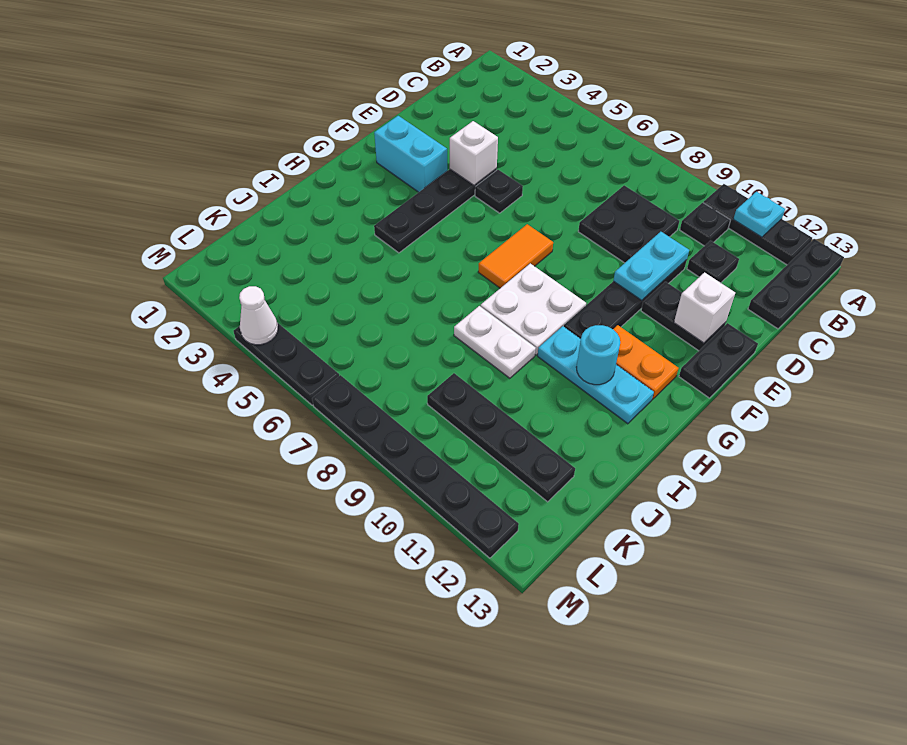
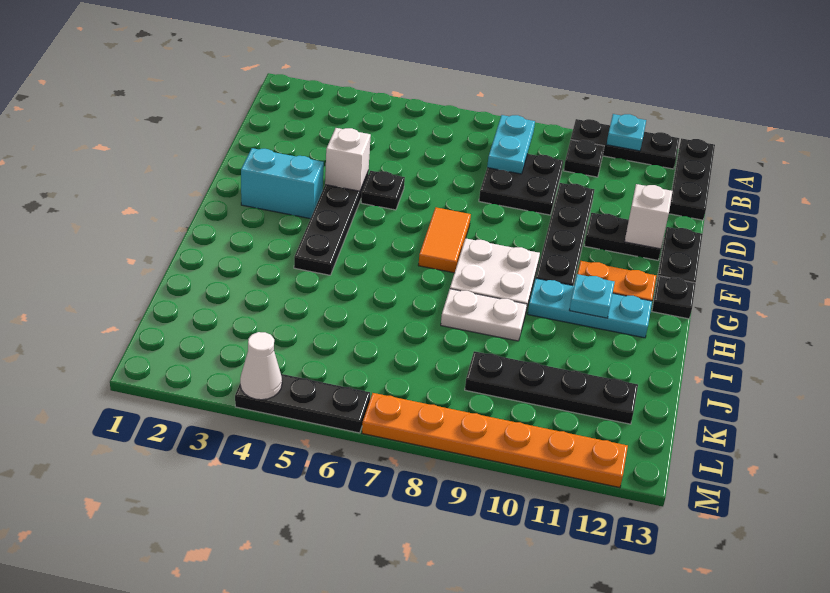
black plate C11 level 1 -> black plate G13 level 1
cyan plate D10:E10 level 2 -> cyan plate B8:C8 level 2
cyan round brick H11 level 2 -> cyan plate H11 level 2
black plate M7:M12 level 1 -> orange plate M7:M12 level 1

